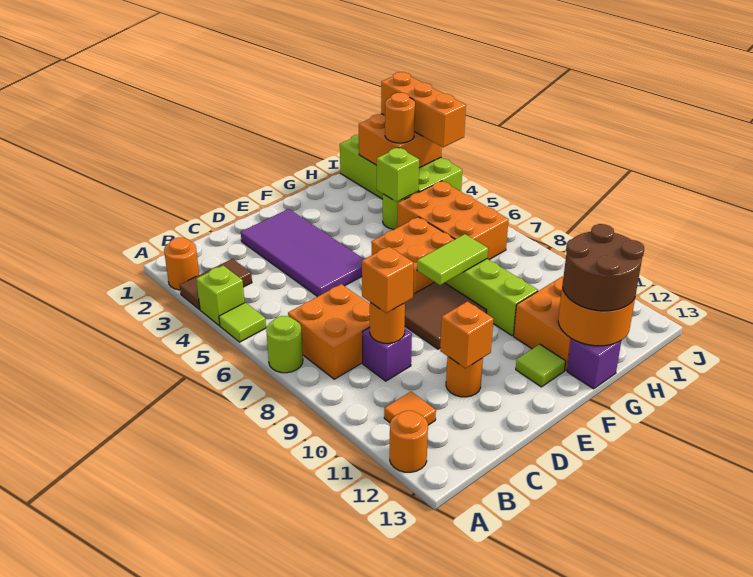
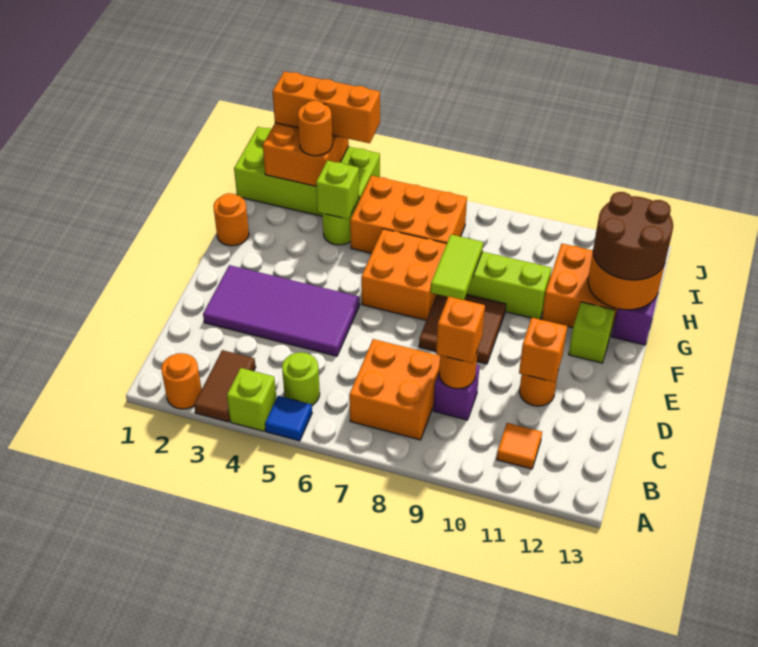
lime tile A5 level 1 -> blue tile A5 level 1
lime round brick A7 level 1 -> lime round brick B5 level 1
orange round brick A12 level 1 -> orange round brick G1 level 1
lime tile F12 level 1 -> lime brick F12 level 1

